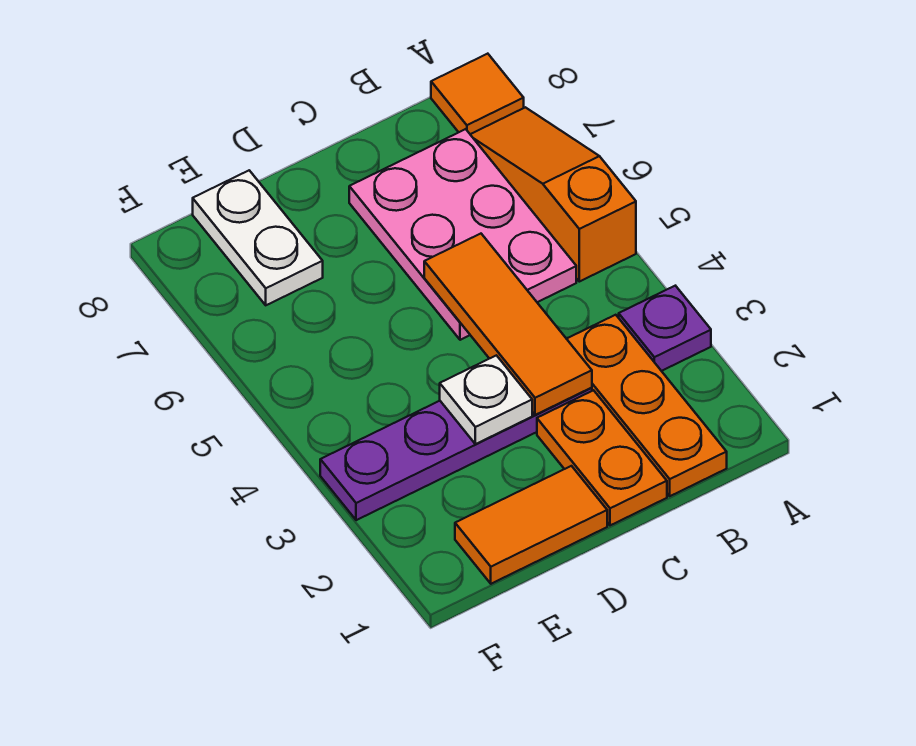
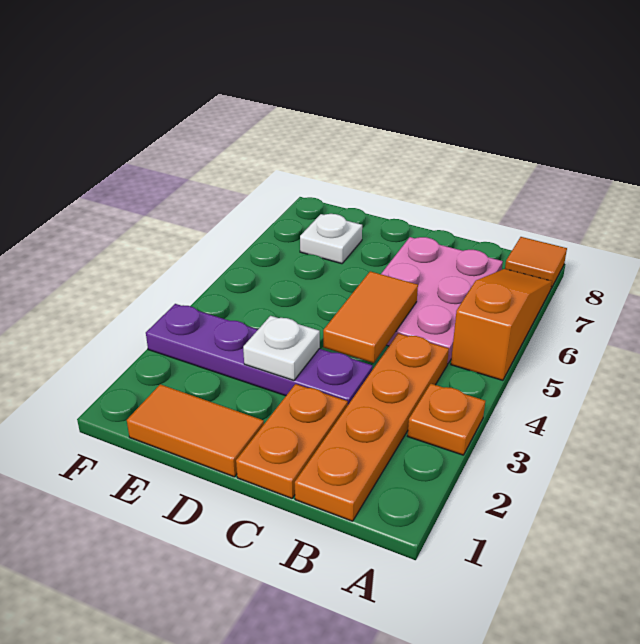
purple plate A3 level 1 -> orange plate A3 level 1
orange plate B1:B3 level 1 -> orange plate B1:B4 level 1
orange tile C3:C5 level 2 -> orange tile C4:C5 level 2
white plate E7:E8 level 1 -> white plate E7 level 1

